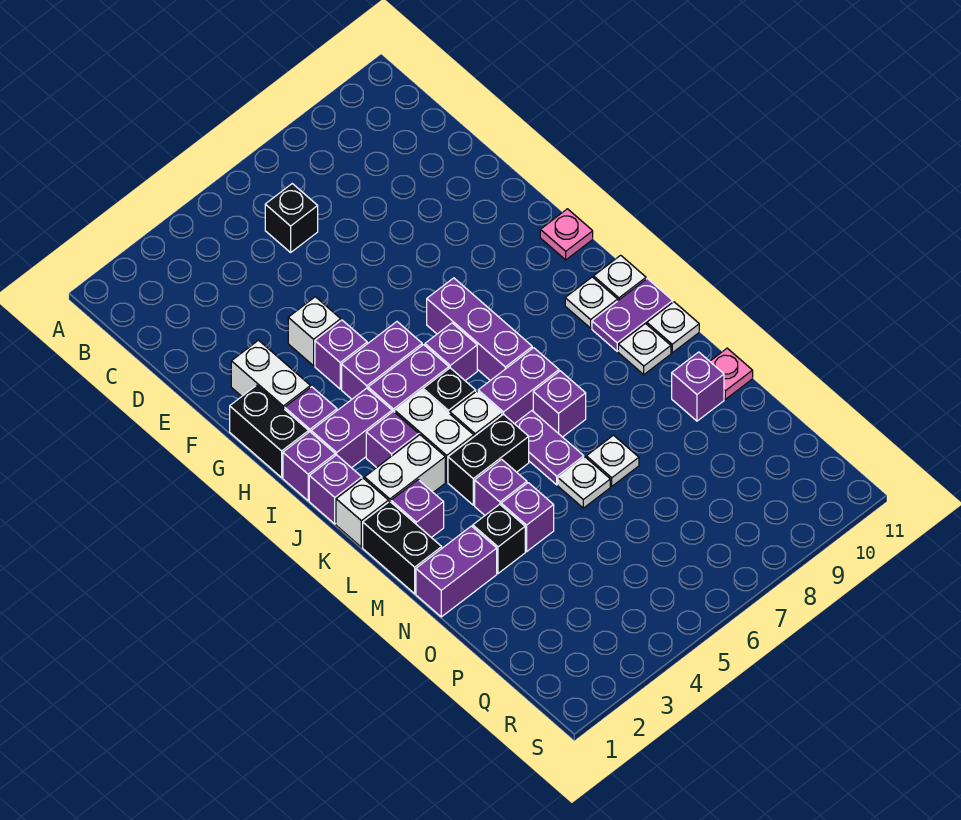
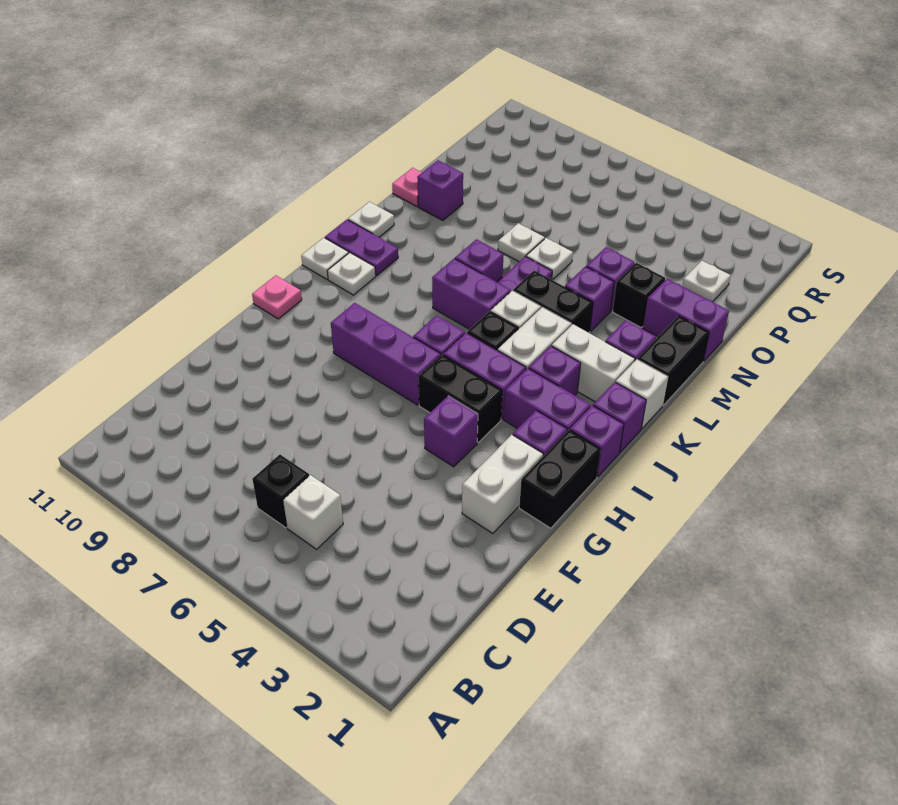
white brick F4 level 1 -> white brick C5 level 1
purple brick H4:H5 level 1 -> black brick H4:H5 level 1
purple brick H7:J7 level 1 -> purple brick H6:H8 level 1
white plate L10 level 1 -> white plate P2 level 1

